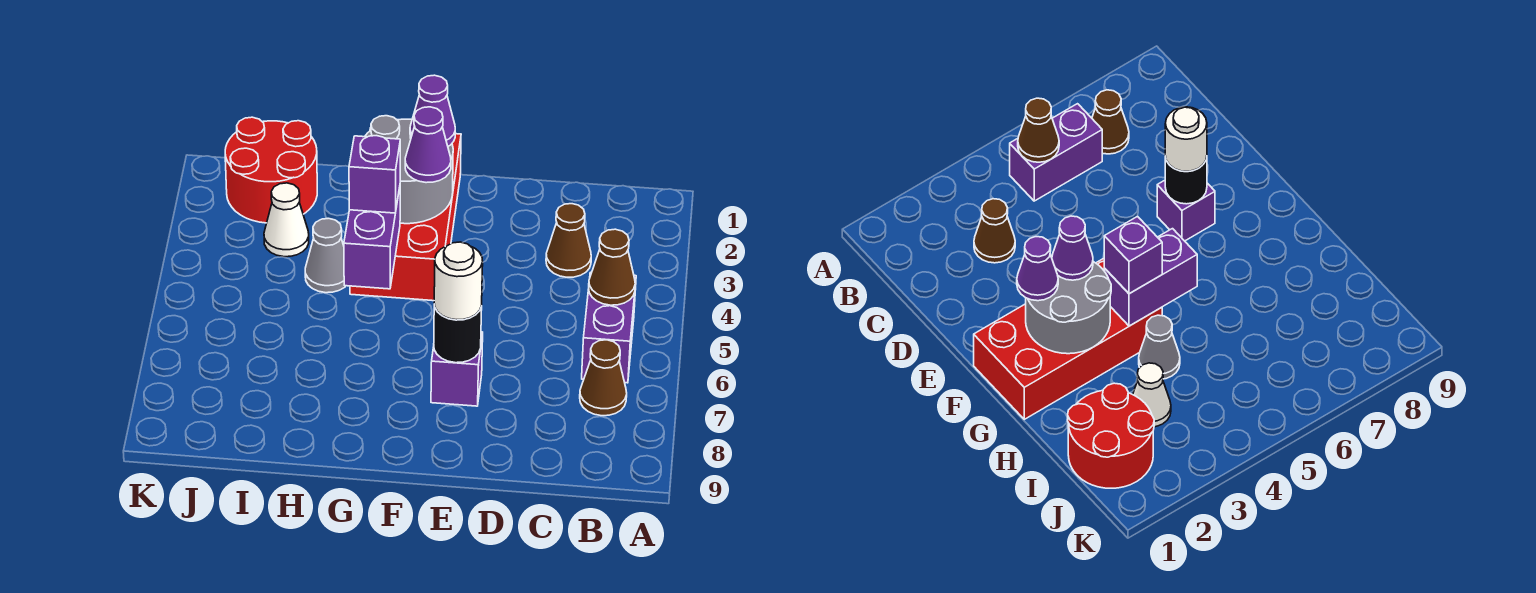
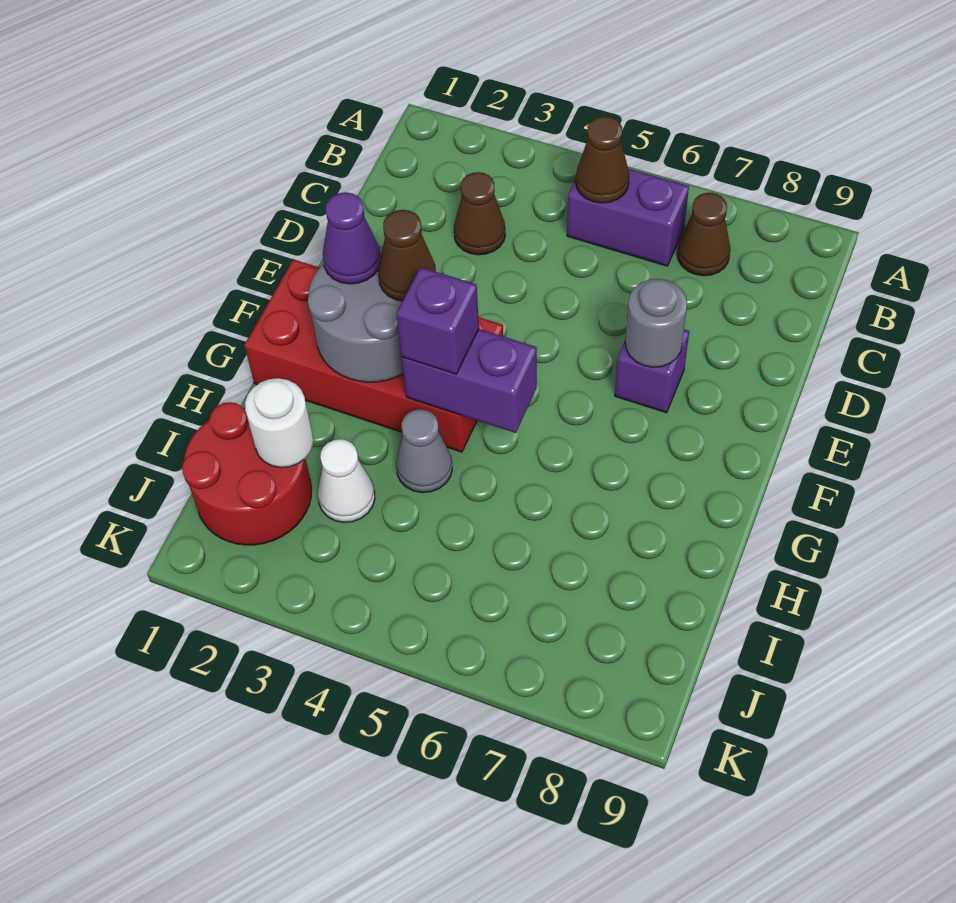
black round brick E7 level 2 -> grey round brick E7 level 2
white round brick E7 level 3 -> white round brick I2 level 2
purple cone F3 level 3 -> brown cone F3 level 3

